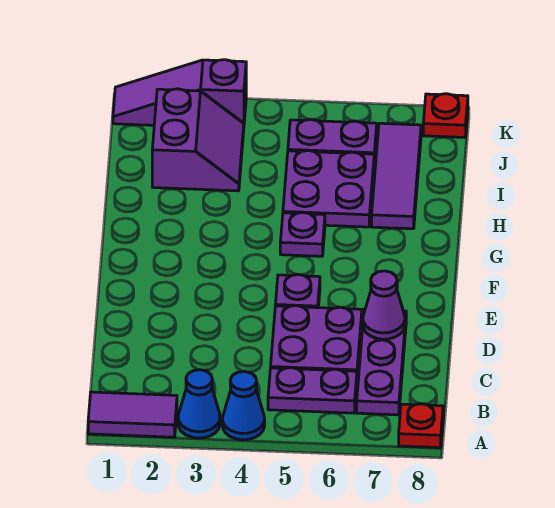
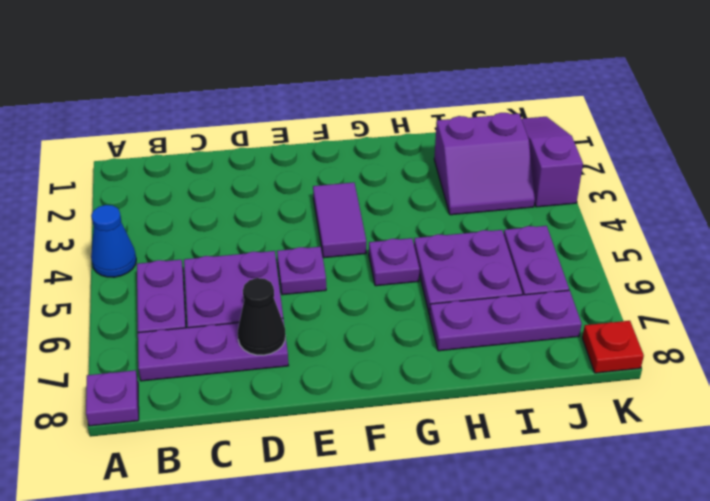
purple tile A1:A2 level 1 -> purple tile F3:F4 level 1
blue cone A3 level 1 -> none
red plate A8 level 1 -> purple plate A8 level 1
purple cone D7 level 2 -> black cone D7 level 2
purple tile H7:J7 level 1 -> purple plate H7:J7 level 1

